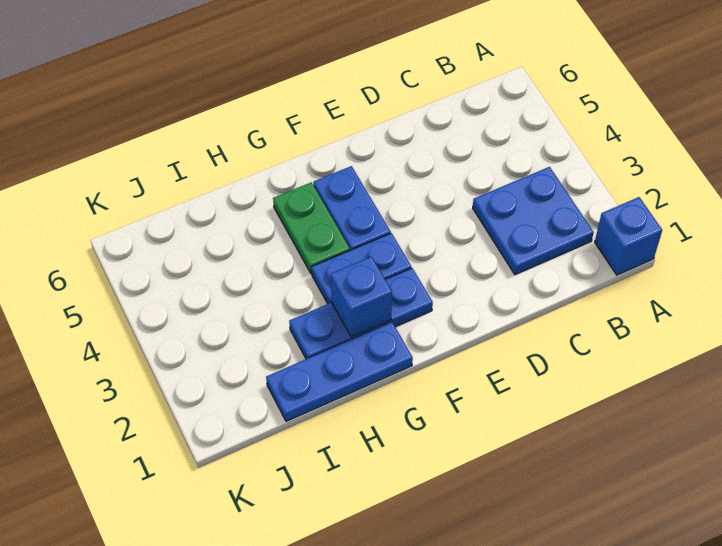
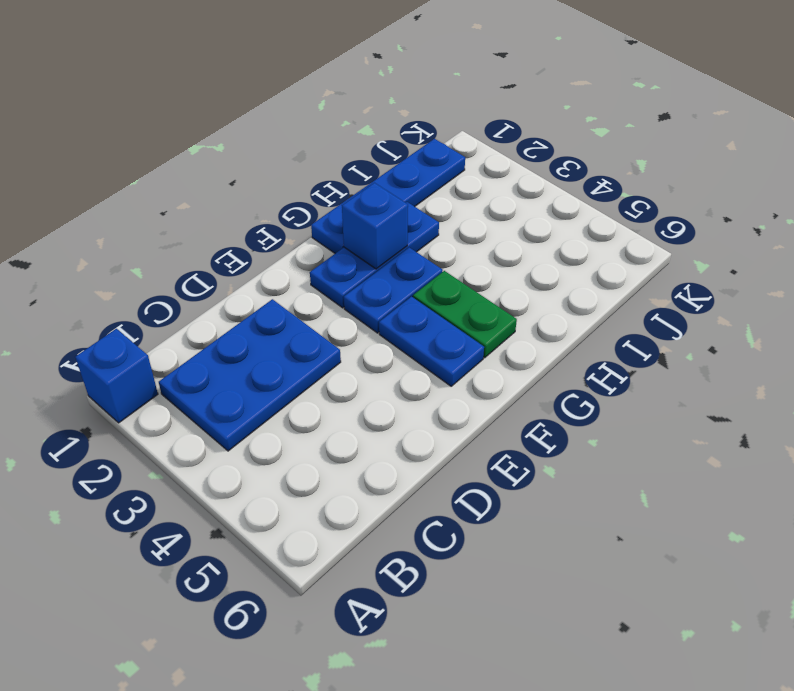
blue plate B2:C3 level 1 -> blue plate B2:D3 level 1
blue plate G1:I1 level 1 -> blue plate G1:J1 level 1

